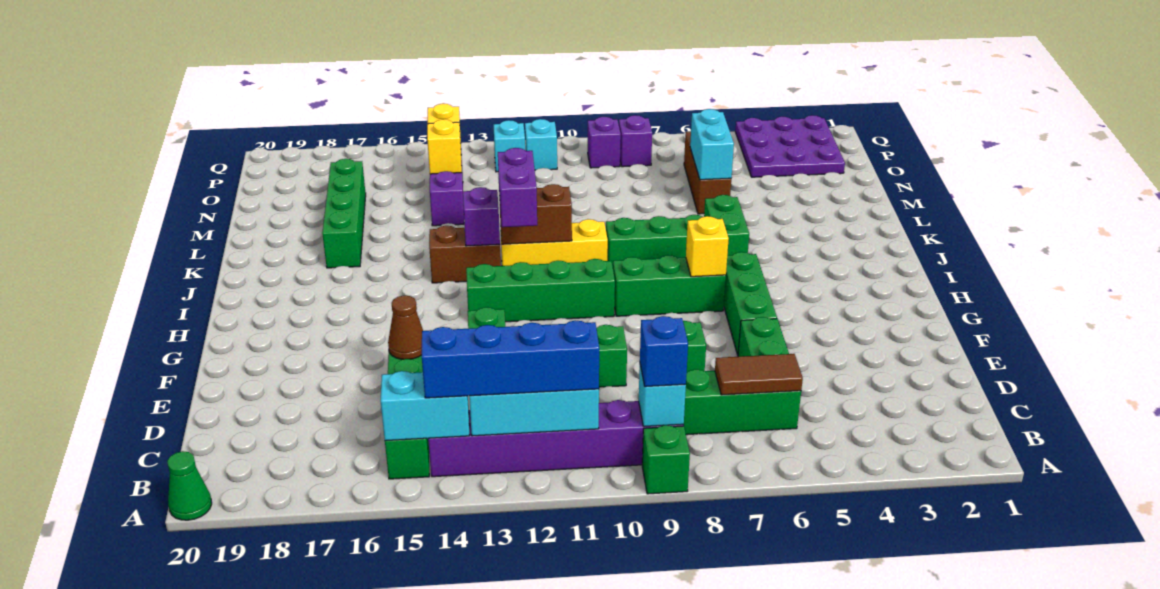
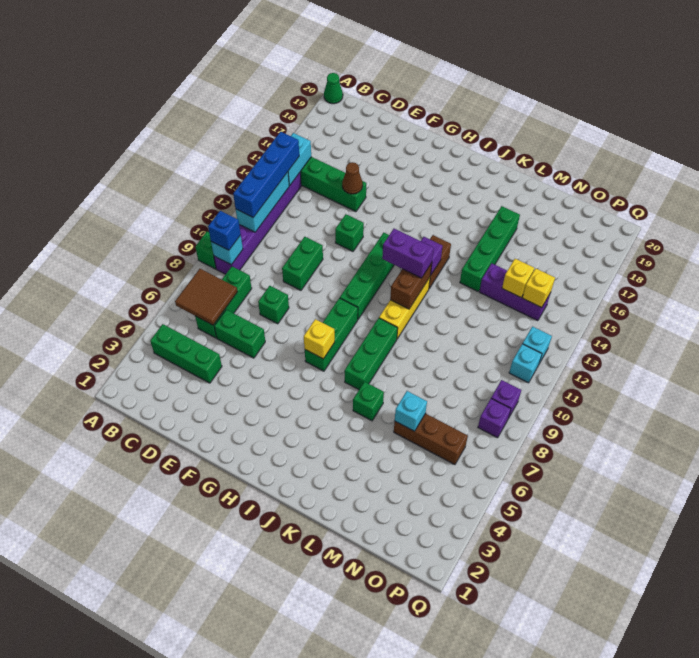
brown tile C6:C7 level 2 -> brown tile B6:C7 level 2
green brick F6:H6 level 1 -> green brick B4:D4 level 1
green brick J6:K6 level 1 -> green brick K6 level 1
green brick K17:N17 level 1 -> green brick L14:L17 level 1
cyan brick M6:N6 level 2 -> cyan brick M6 level 2
purple plate O2:Q4 level 1 -> none

